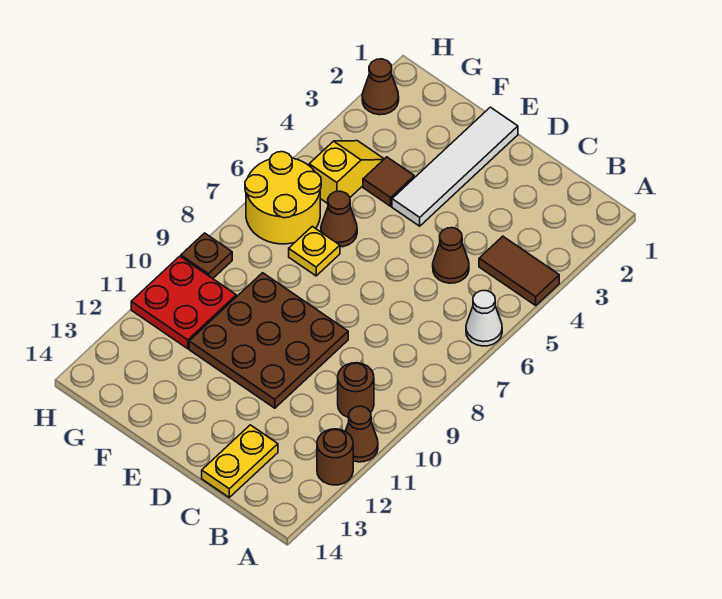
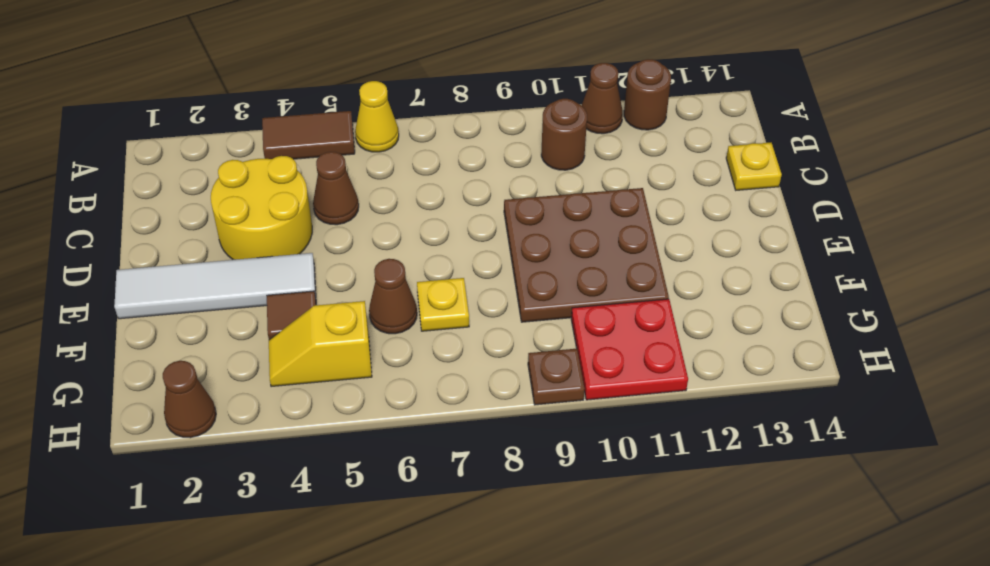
brown tile A4:B4 level 1 -> brown tile A4:A5 level 1
white cone A6 level 1 -> yellow cone A6 level 1
yellow plate C13:C14 level 1 -> yellow plate C14 level 1
yellow round brick G6:H7 level 1 -> yellow round brick C3:D4 level 1

